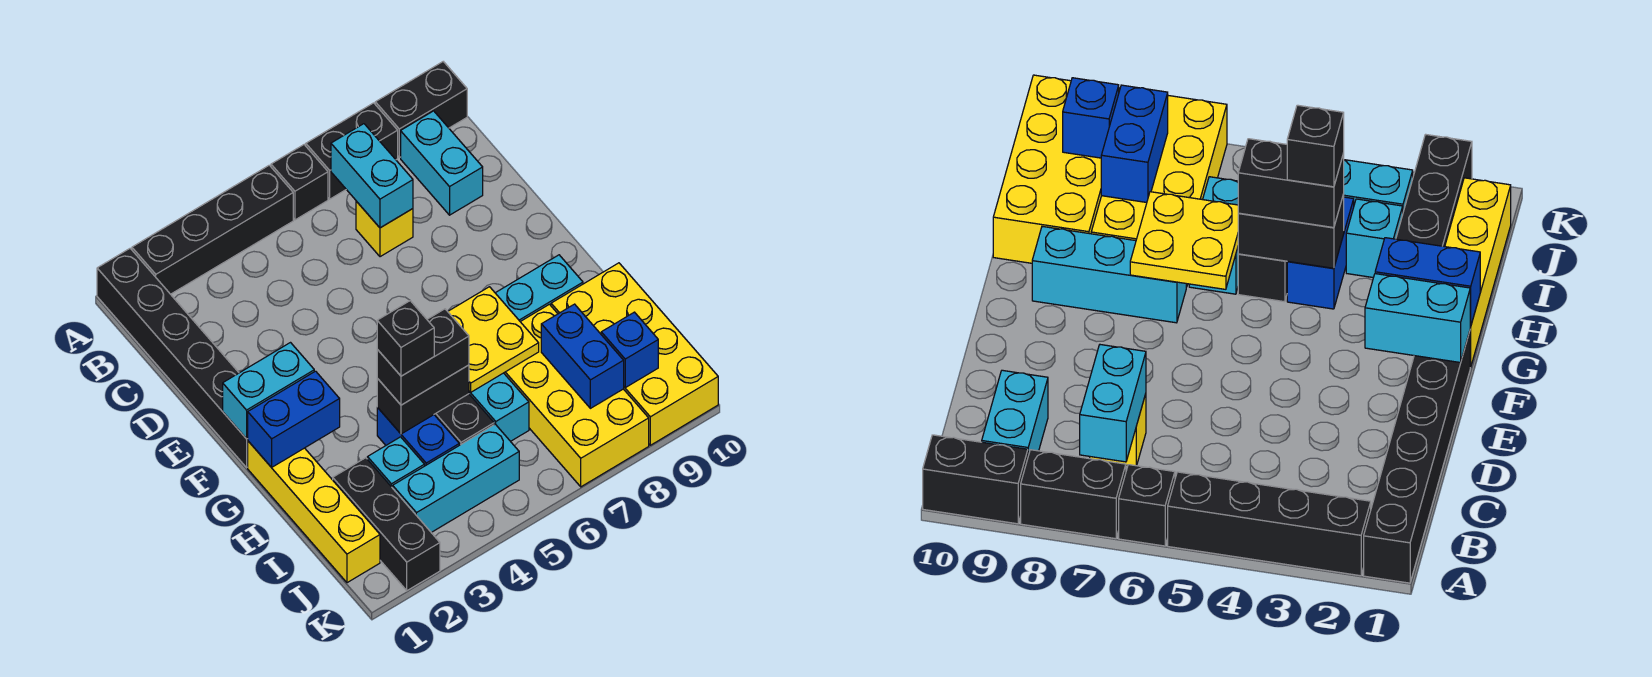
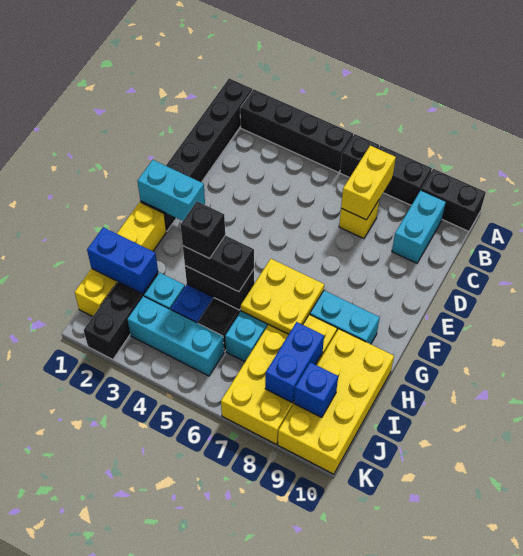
cyan brick B7:C7 level 2 -> yellow brick B7:C7 level 2
blue brick G1:G2 level 2 -> blue brick I1:I2 level 2

